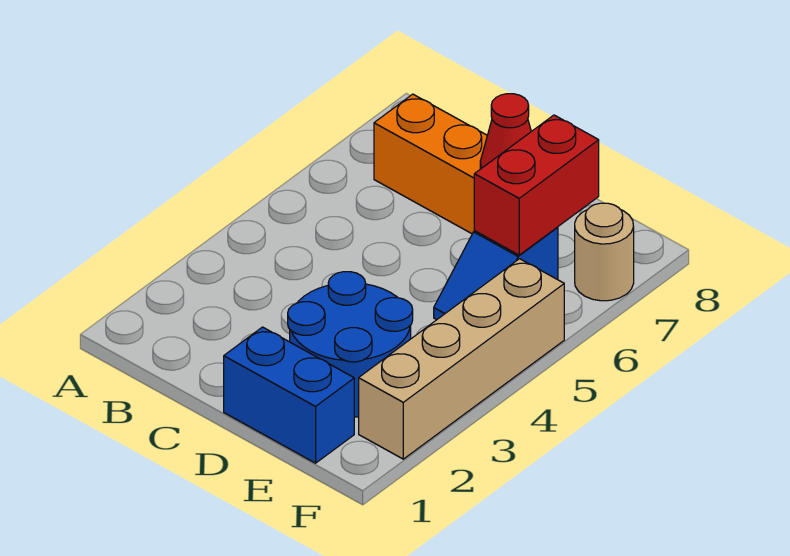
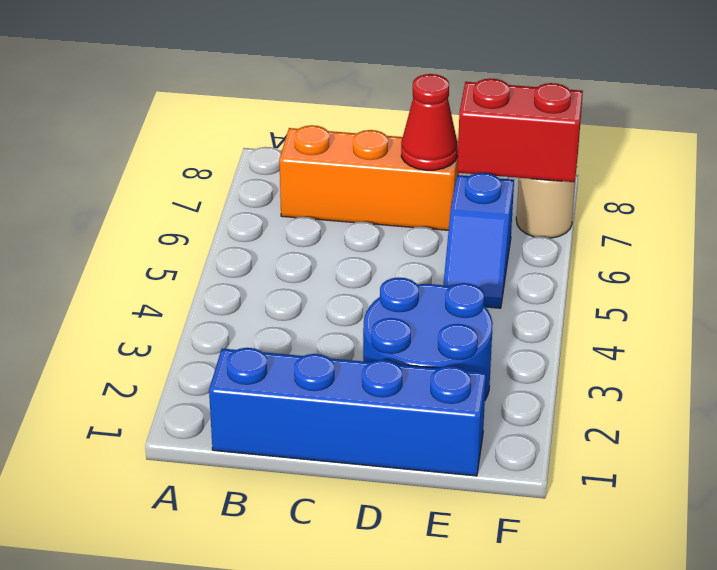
blue brick D1:E1 level 1 -> blue brick B1:E1 level 1
red brick E6:E7 level 2 -> red brick E7:F7 level 2
tan brick F2:F5 level 1 -> none

